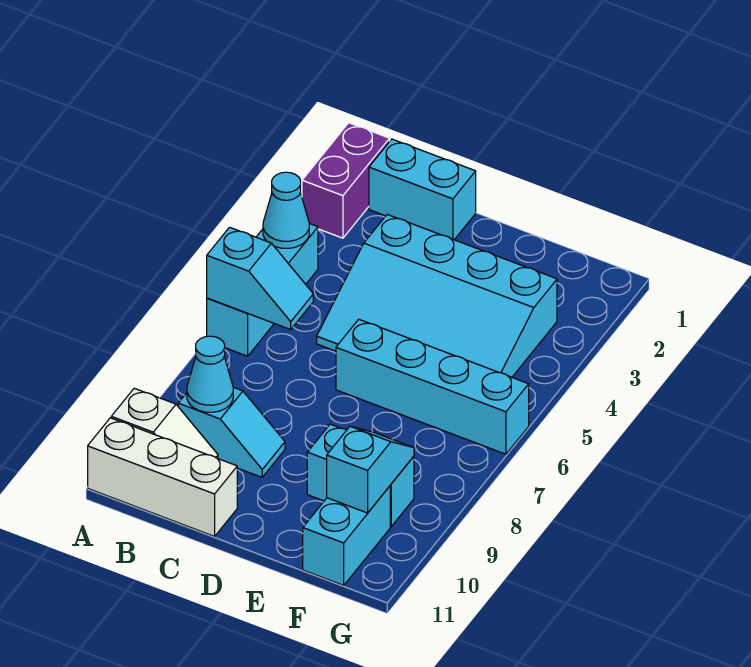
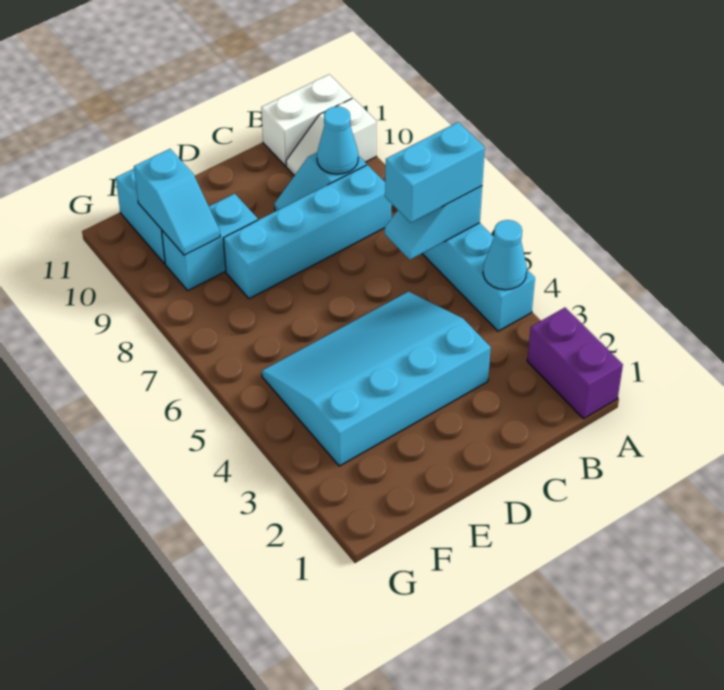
white brick A11:C11 level 1 -> white brick A11:B11 level 1
cyan brick B1:C1 level 1 -> cyan brick A6:B6 level 3
cyan brick D6:G6 level 1 -> cyan brick B8:E8 level 1

